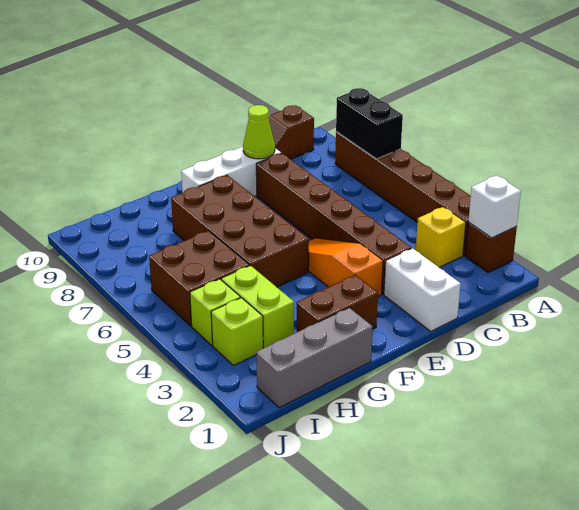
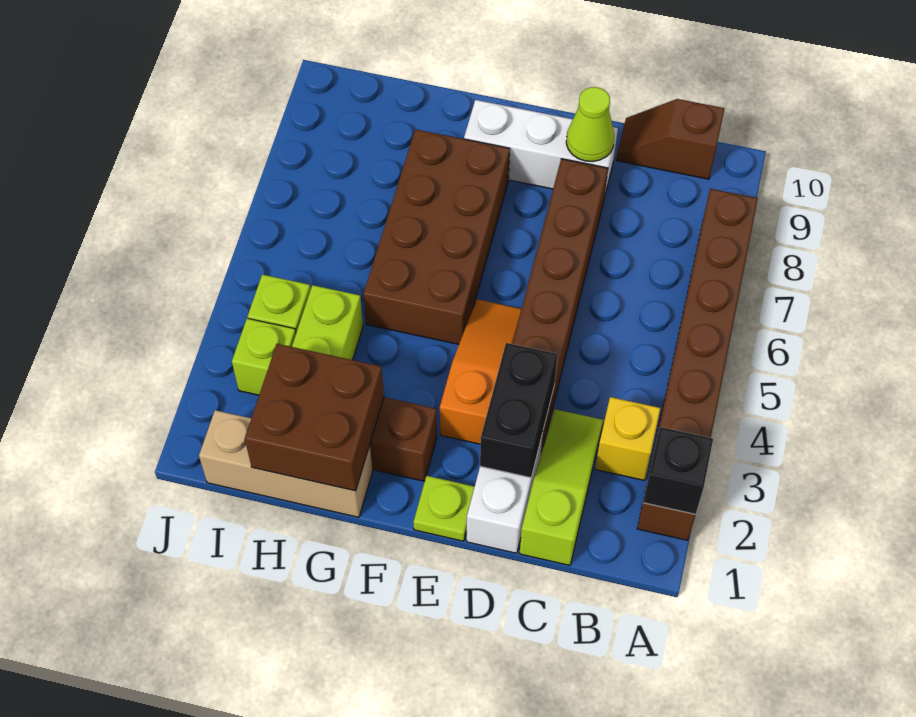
white brick A2 level 2 -> black brick A2 level 2
black brick A7:A8 level 2 -> black brick D2:D3 level 2
none -> lime slope C1:C3 level 1 top 1
none -> lime plate E1 level 1
grey brick G1:I1 level 1 -> tan brick G1:I1 level 1
brown brick H5:I6 level 1 -> brown brick G1:H2 level 2

